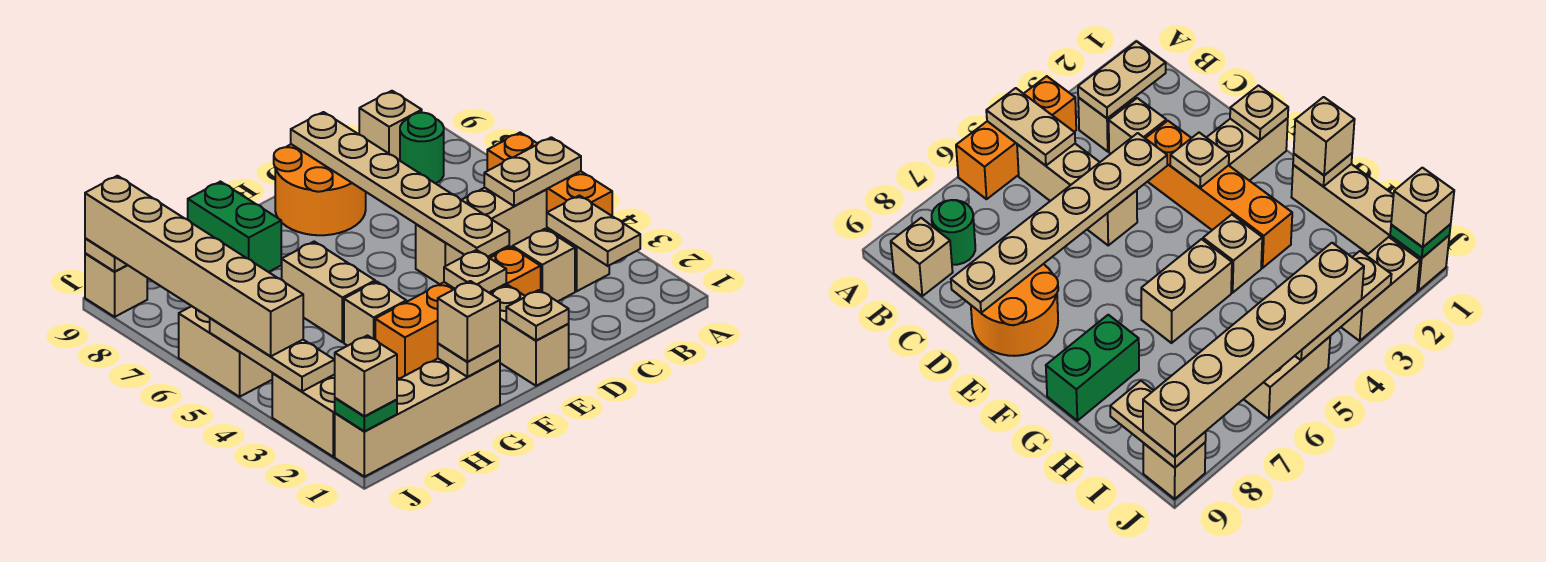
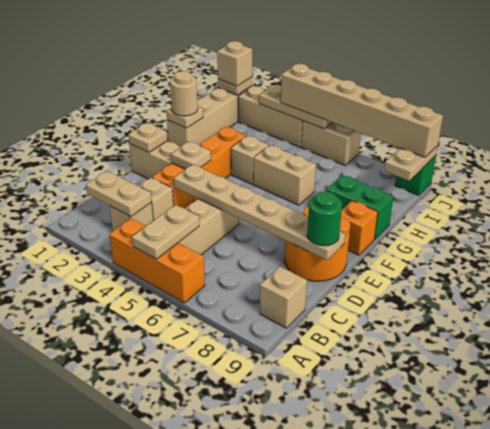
green round brick B8 level 1 -> green round brick D9 level 3
none -> orange brick F9 level 1
tan brick G1 level 3 -> tan round brick G1 level 3
green plate J1 level 2 -> tan plate J1 level 2
tan brick J2:J3 level 1 -> tan brick J2:J4 level 1
tan brick J9 level 1 -> green brick J9 level 1

